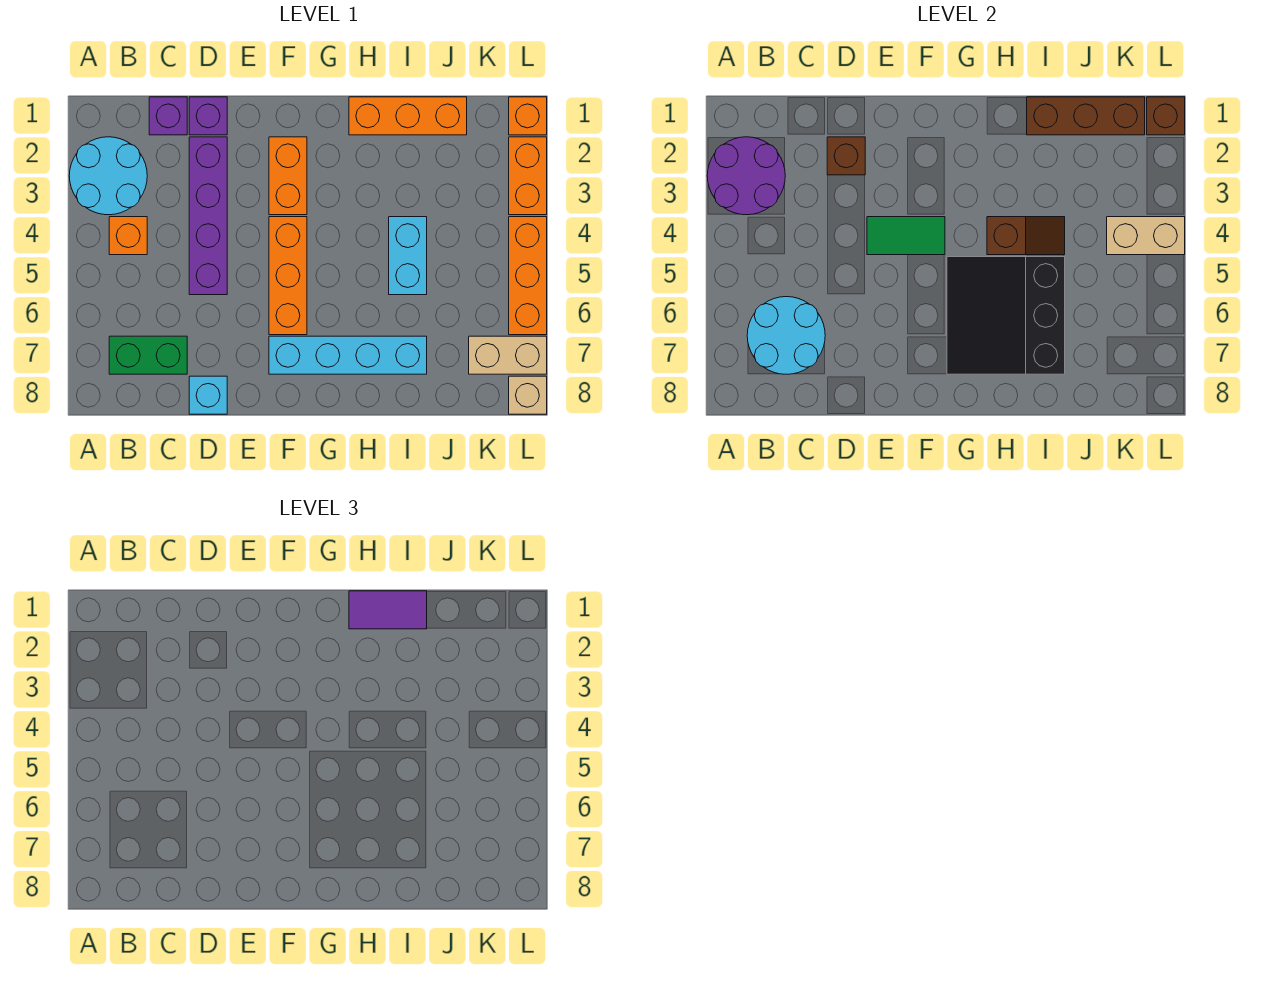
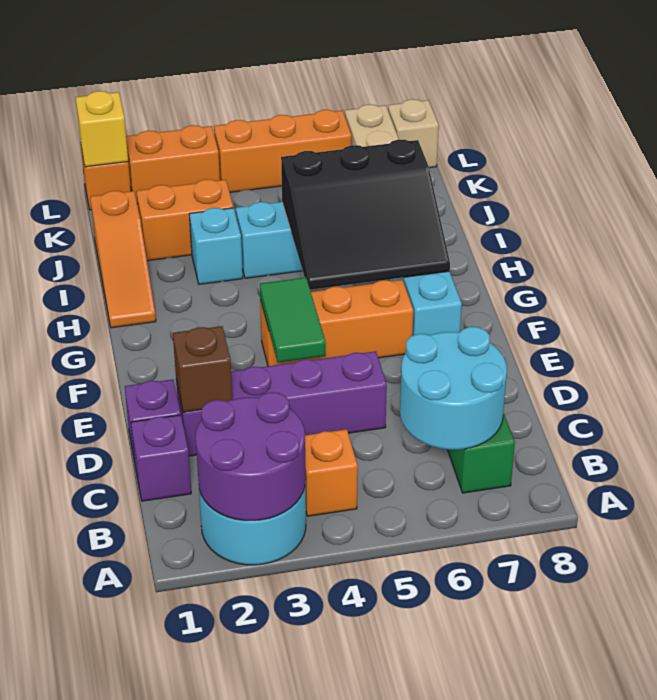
cyan brick D8 level 1 -> cyan brick I3 level 1
orange brick F2:F3 level 1 -> orange brick J2:J3 level 1
orange brick H1:J1 level 1 -> orange slope H1:J1 level 1 top J
purple tile H1:I1 level 3 -> none
brown slope H4:I4 level 2 top H -> none
brown brick I1:K1 level 2 -> none
tan brick K4:L4 level 2 -> none
brown brick L1 level 2 -> yellow brick L1 level 2

